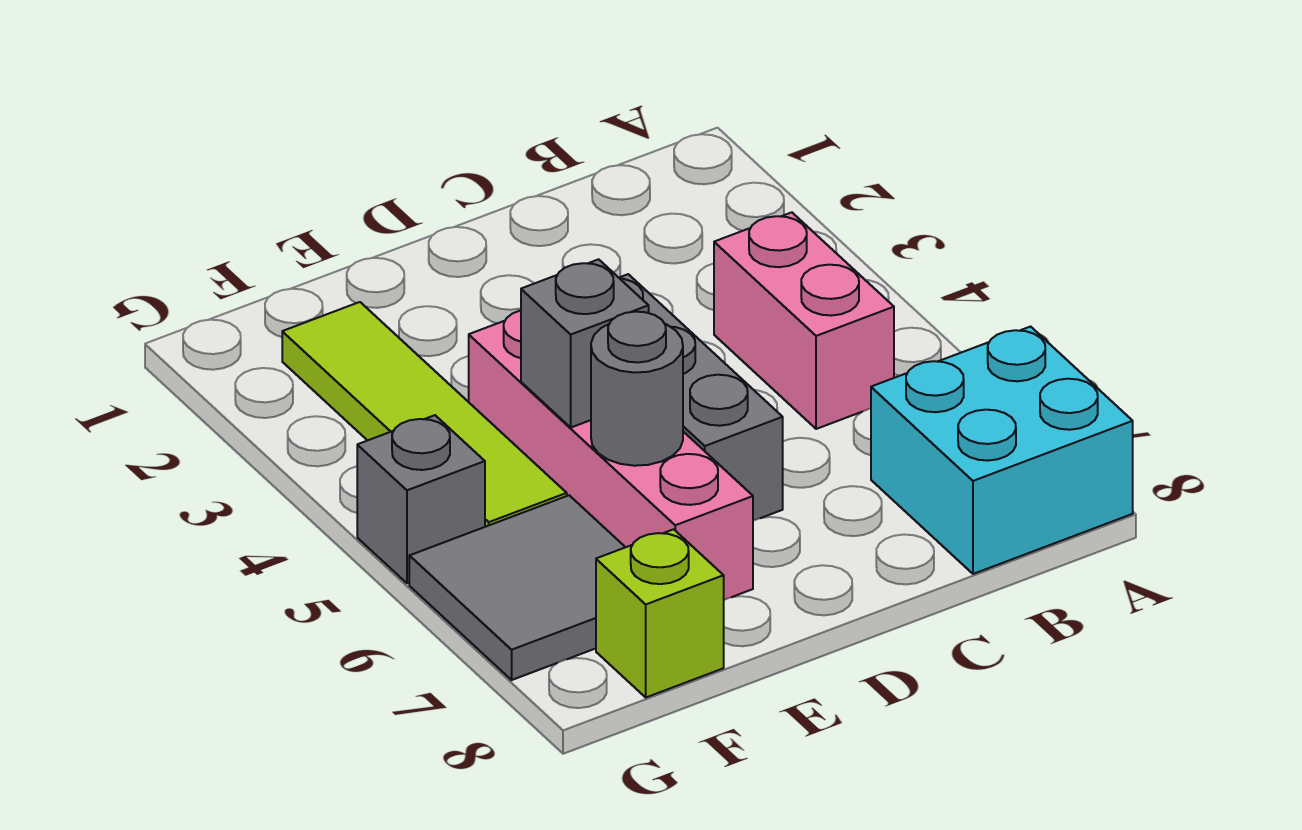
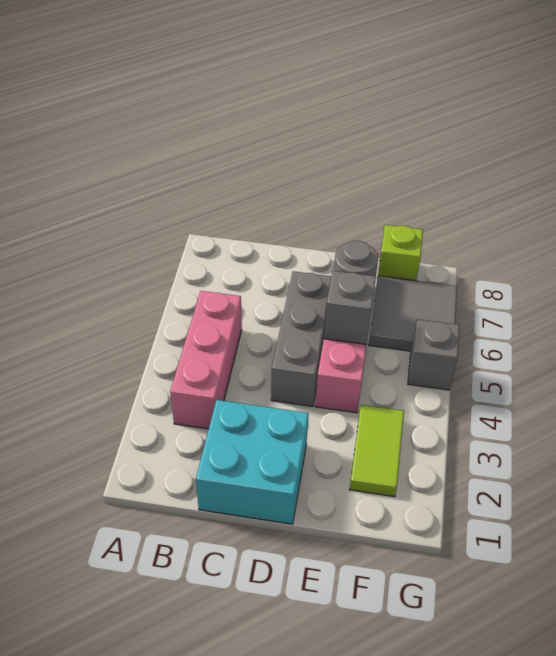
cyan brick A7:B8 level 1 -> cyan brick C1:D2 level 1
pink brick B4:B5 level 1 -> pink brick B3:B5 level 1
lime tile F2:F5 level 1 -> lime tile F2:F3 level 1

